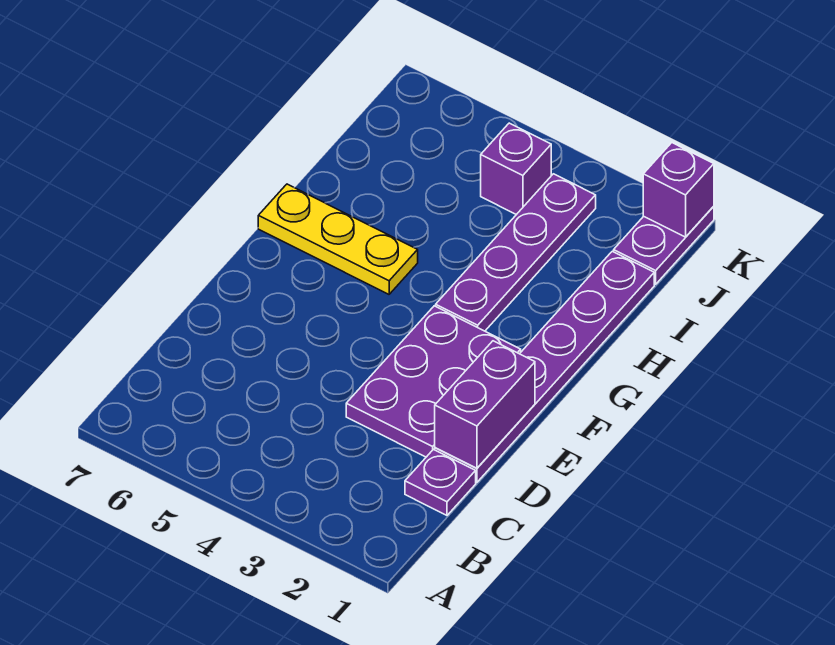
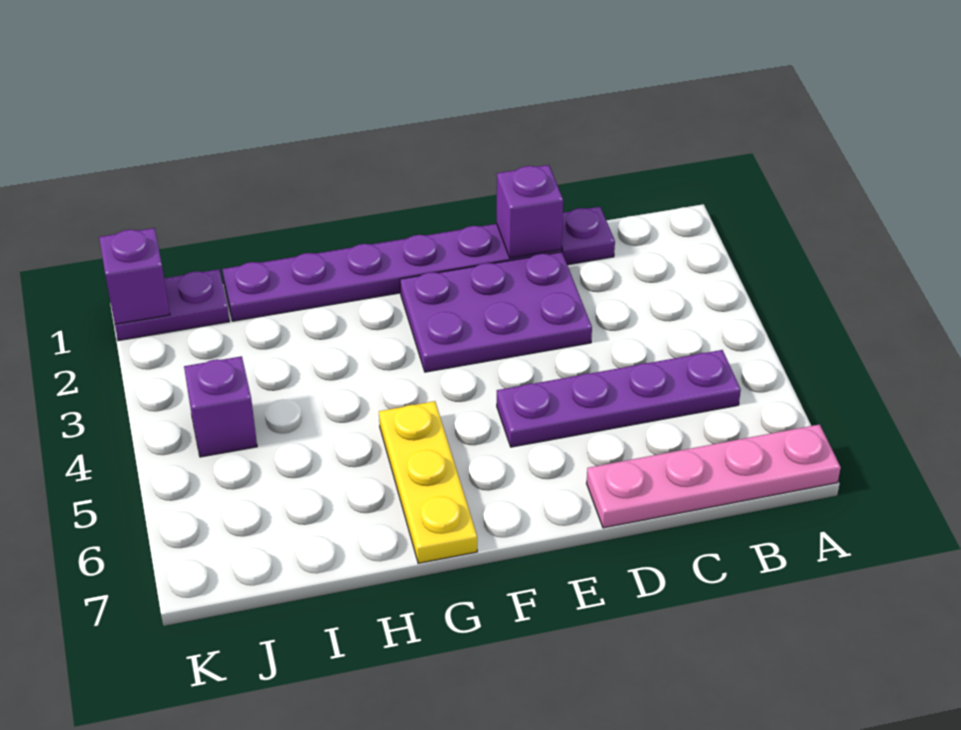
none -> pink plate A7:D7 level 1
purple brick D1:E1 level 2 -> purple brick D1 level 2
purple plate G3:J3 level 1 -> purple plate B5:E5 level 1

